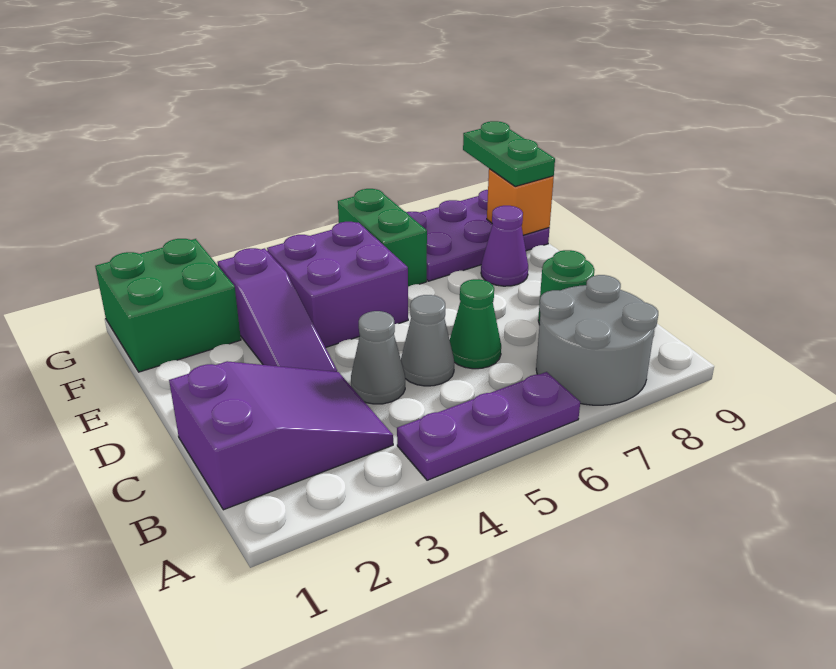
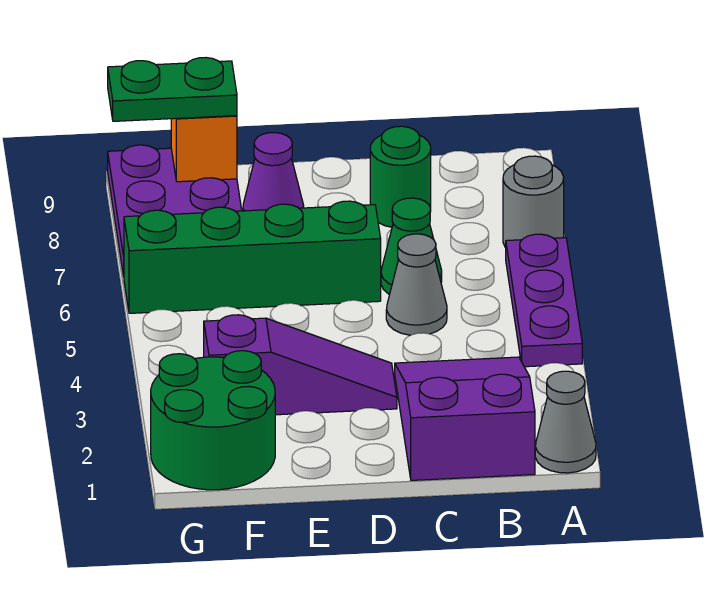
grey round brick A7:B8 level 1 -> grey round brick A7 level 1
grey cone C4 level 1 -> grey cone A1 level 1
purple brick E4:F5 level 1 -> none
green brick F1:G2 level 1 -> green round brick F1:G2 level 1
green brick F6:G6 level 1 -> green brick D6:G6 level 1

